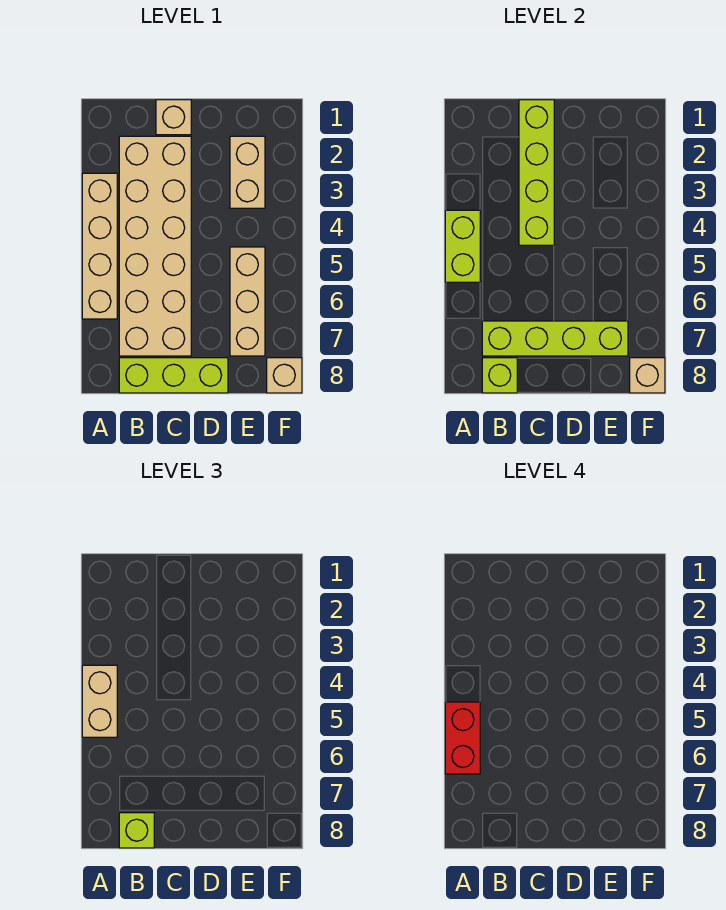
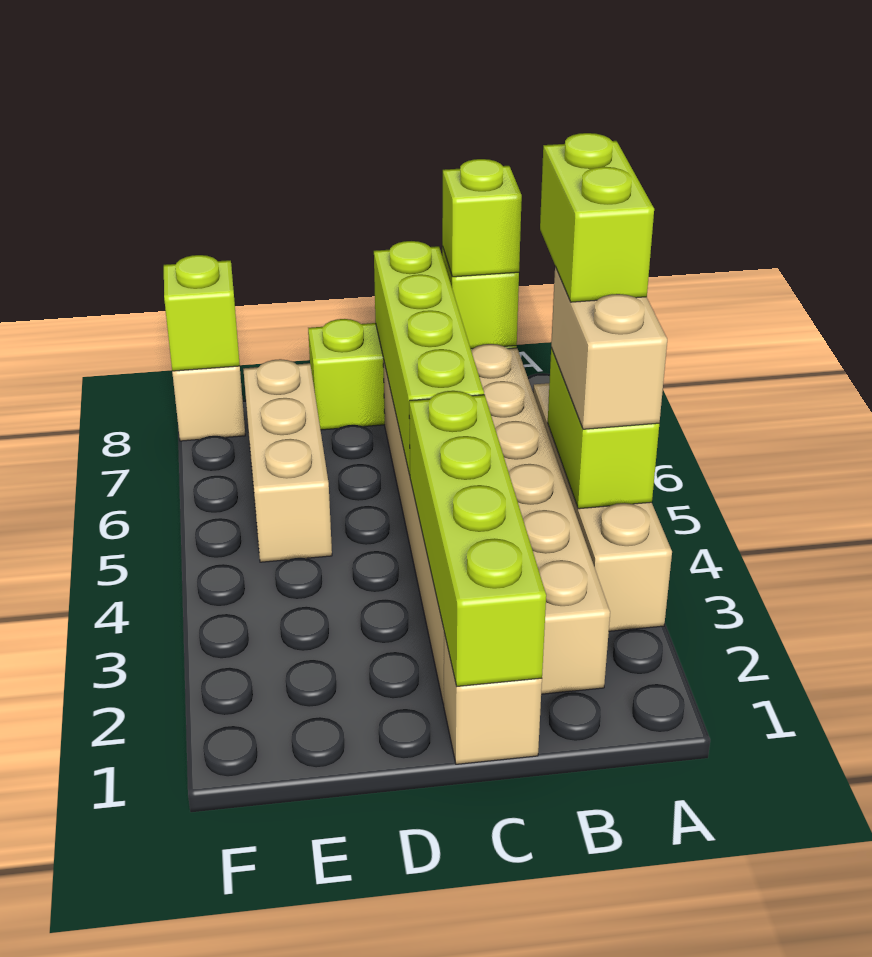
red brick A5:A6 level 4 -> lime brick A5:A6 level 4
lime brick B7:E7 level 2 -> lime brick C5:C8 level 2
tan brick E2:E3 level 1 -> none
tan brick F8 level 2 -> lime brick F8 level 2

